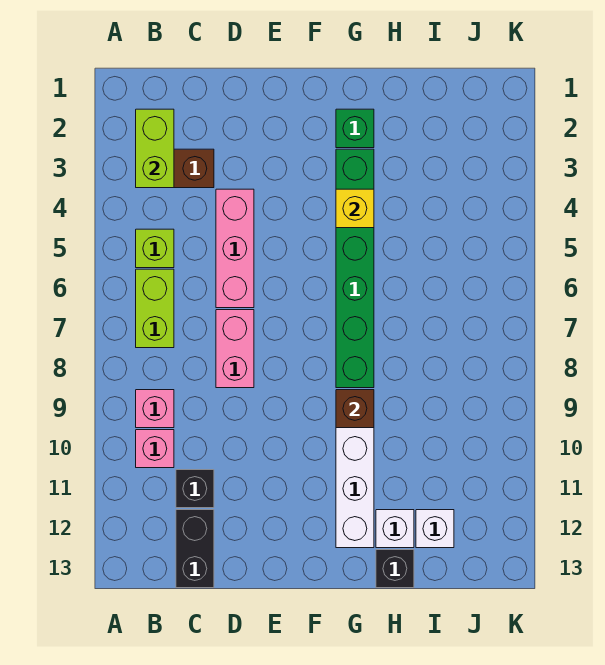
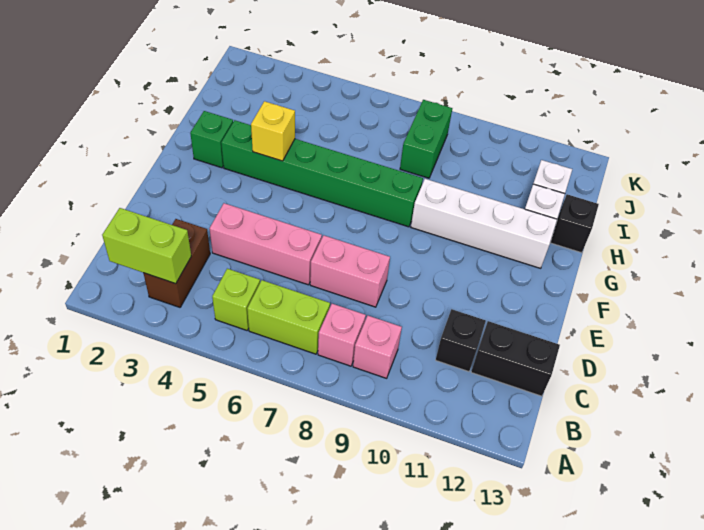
pink brick B10 level 1 -> pink brick B8 level 1
brown brick G9 level 2 -> none
none -> green brick I8:J8 level 1

